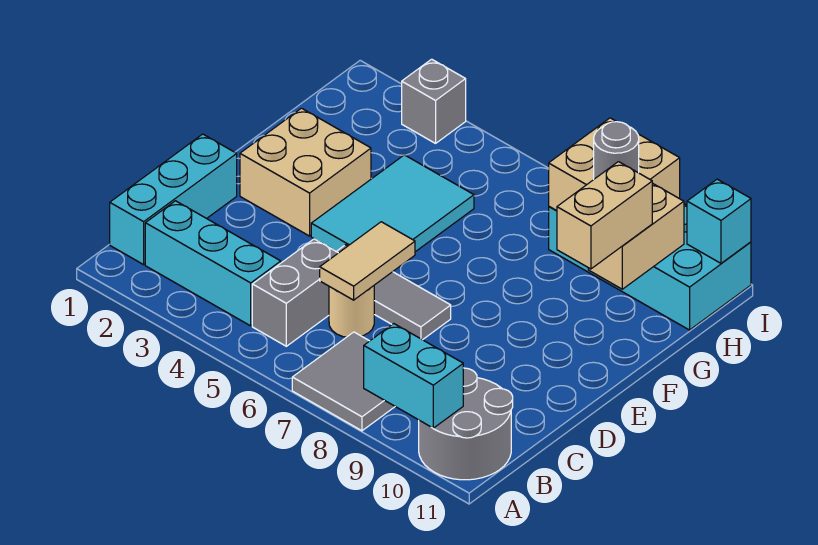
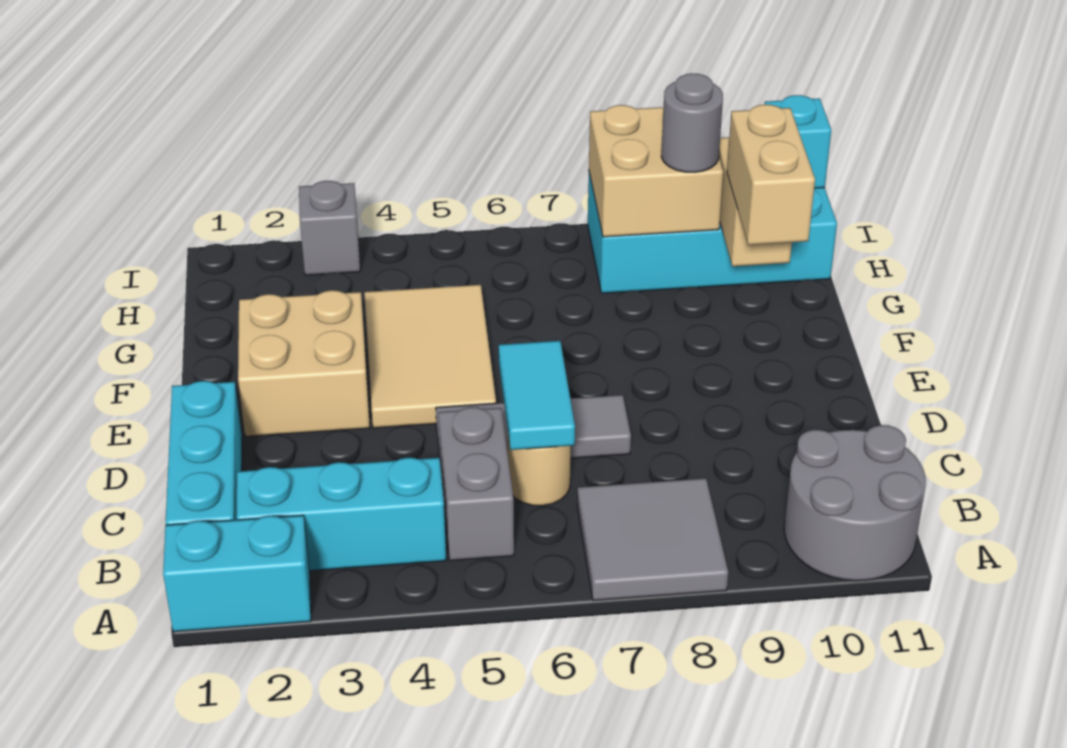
cyan brick A9:A10 level 2 -> cyan brick A1:A2 level 1
tan tile C6:D6 level 2 -> cyan tile C6:D6 level 2
cyan tile E4:G5 level 1 -> tan tile E4:G5 level 1

